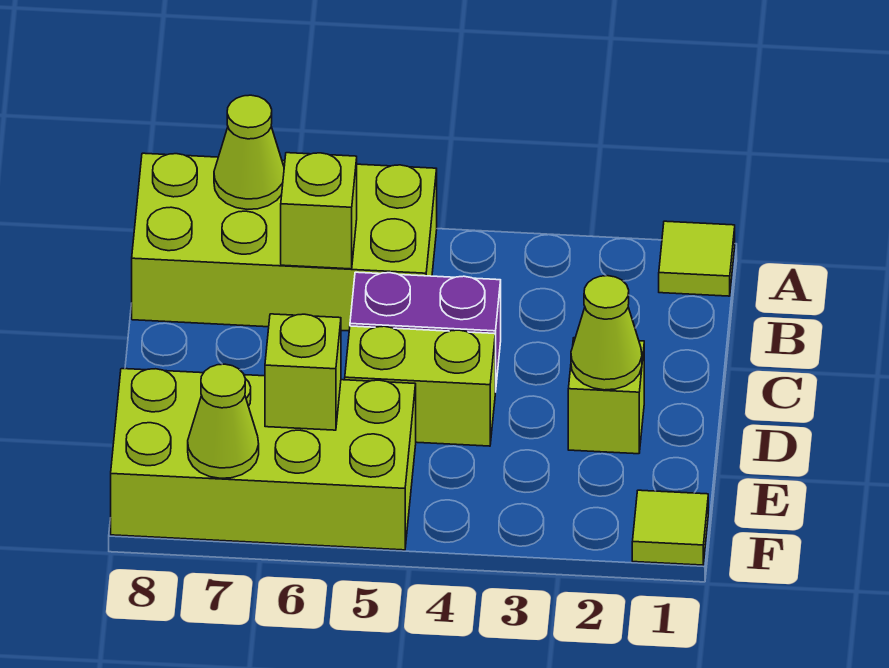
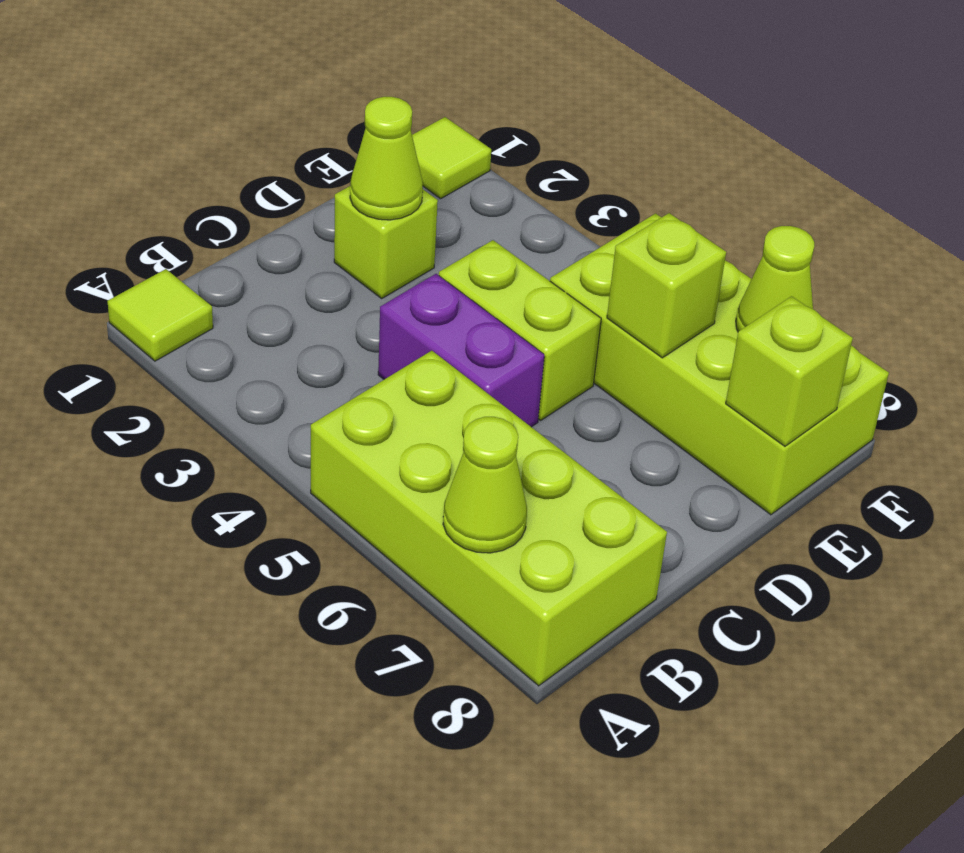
lime brick B6 level 2 -> lime brick E8 level 2

